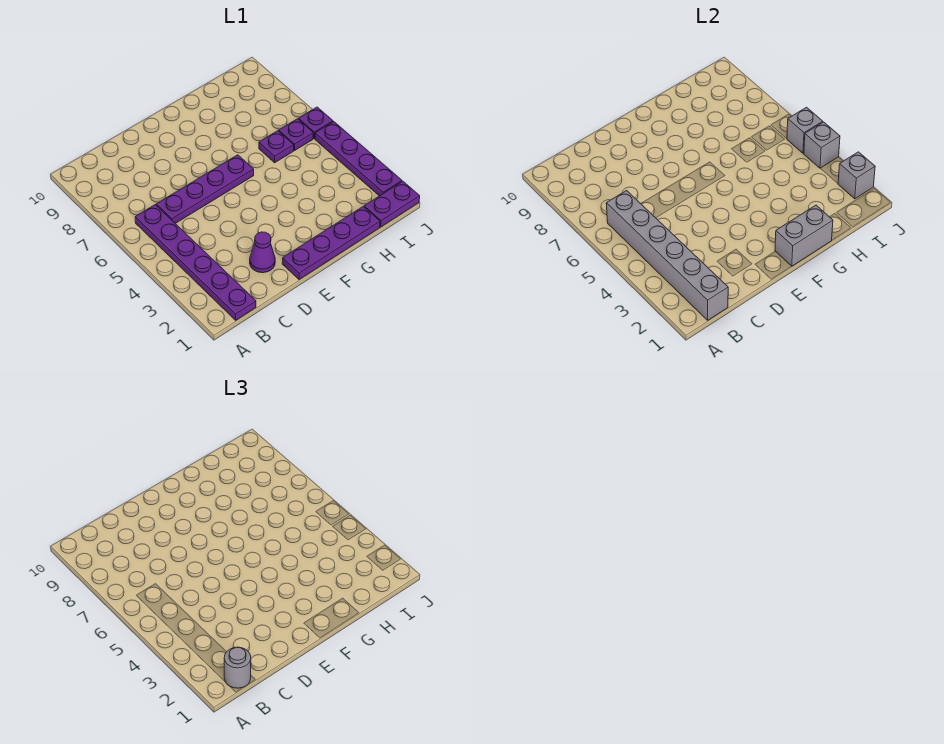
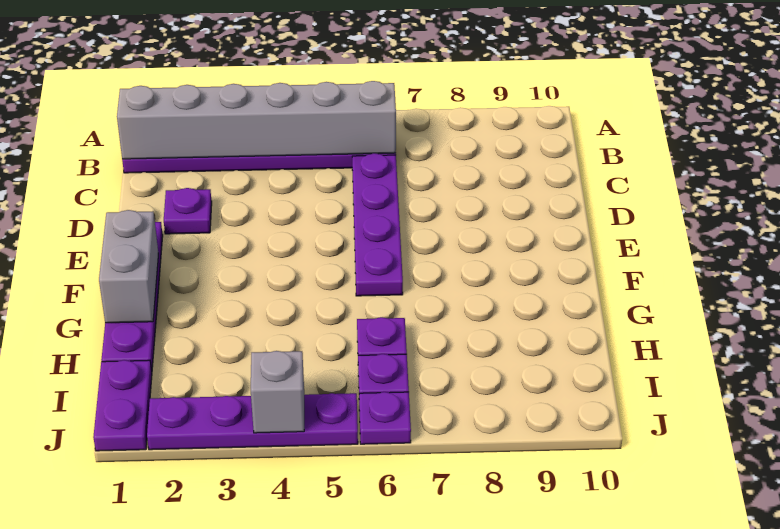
grey round brick B1 level 3 -> none
purple cone D2 level 1 -> purple plate D2 level 1
grey brick J2 level 2 -> none
grey brick J5 level 2 -> none

